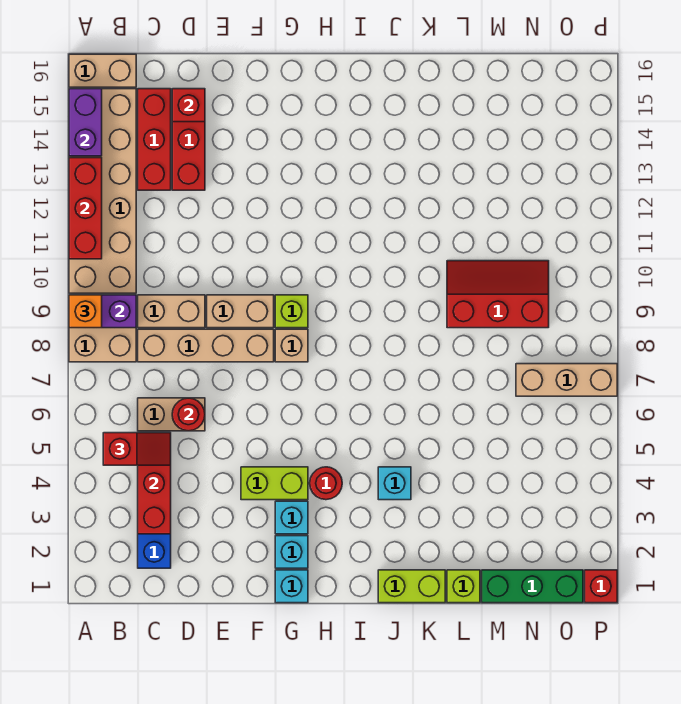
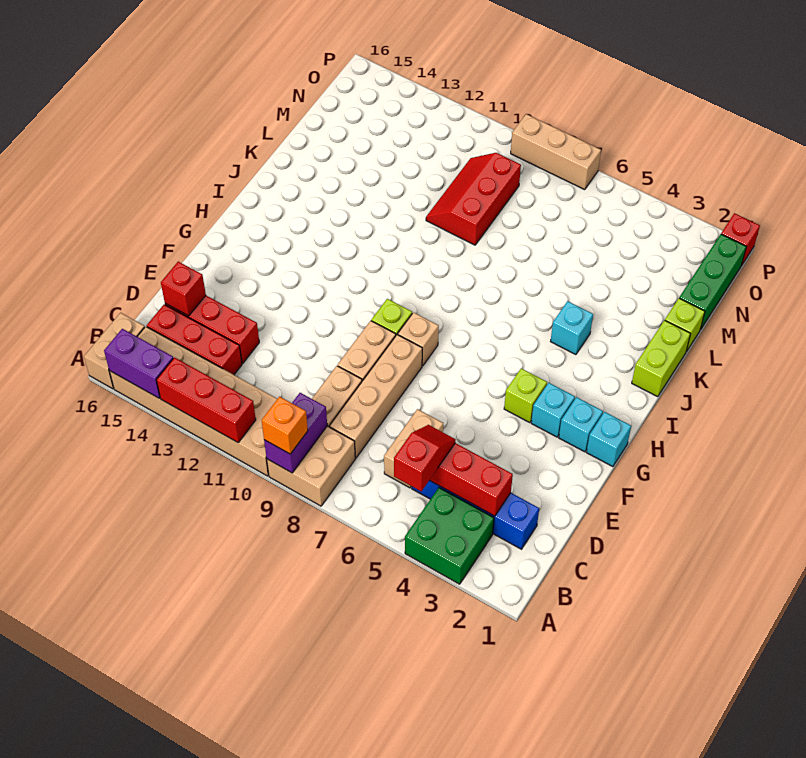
none -> green brick A3:B4 level 1
red round brick D6 level 2 -> none
lime brick F4:G4 level 1 -> lime brick G4 level 1
red round brick H4 level 1 -> none
tan brick N7:P7 level 1 -> tan brick P7:P9 level 1

